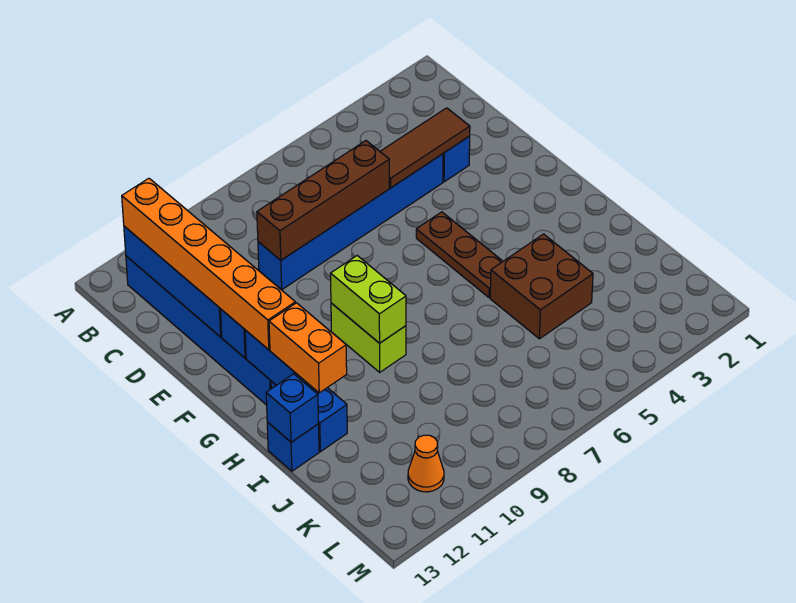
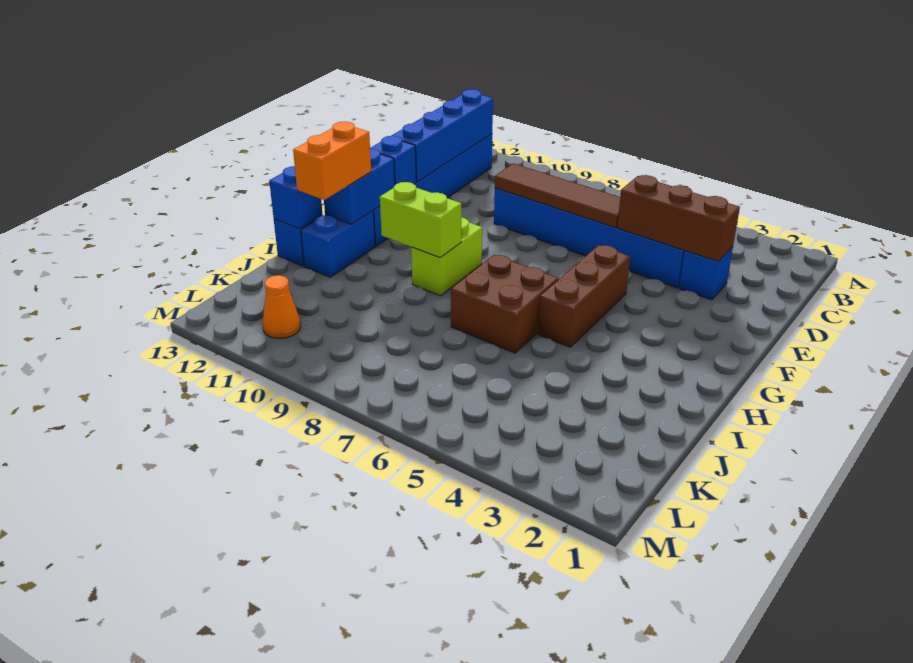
orange brick B12:G12 level 3 -> none
brown tile D3:D5 level 2 -> brown brick D3:D5 level 2
brown brick D6:D9 level 2 -> brown tile D6:D9 level 2
brown plate F5:H5 level 1 -> brown brick F5:H5 level 1
lime brick G9:H9 level 2 -> lime brick H9:H10 level 2
brown brick I4:J5 level 1 -> brown brick H6:I7 level 1

